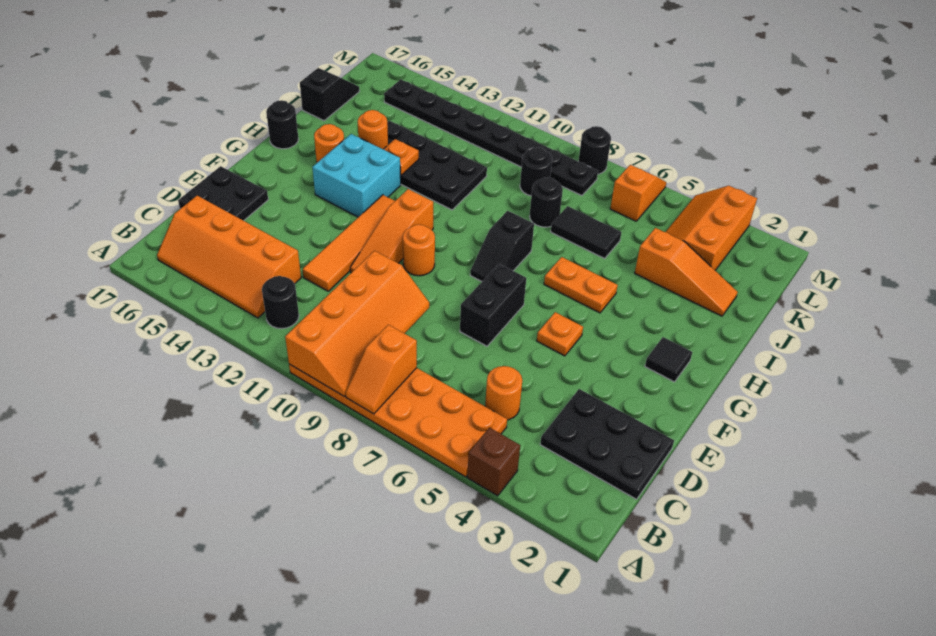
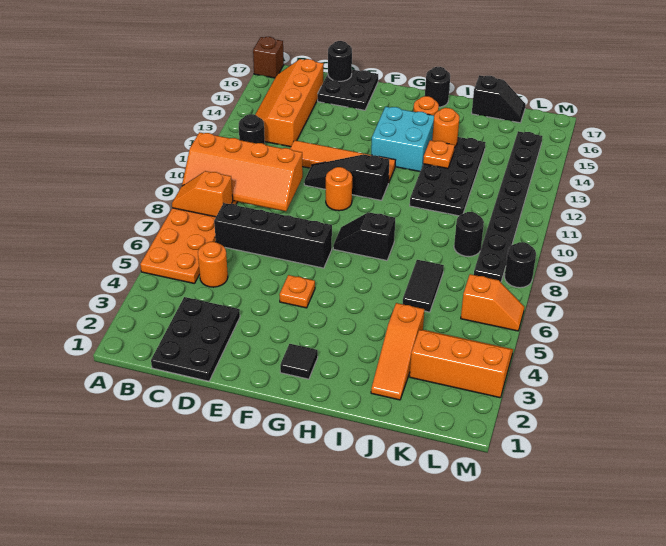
brown brick A4 level 1 -> brown brick A17 level 1
black brick E7:F7 level 1 -> black brick C7:F7 level 1
orange slope E11:G11 level 1 top G -> black slope E11:G11 level 1 top G
orange plate H5:H6 level 1 -> none
black round brick J8 level 1 -> black round brick D17 level 2

